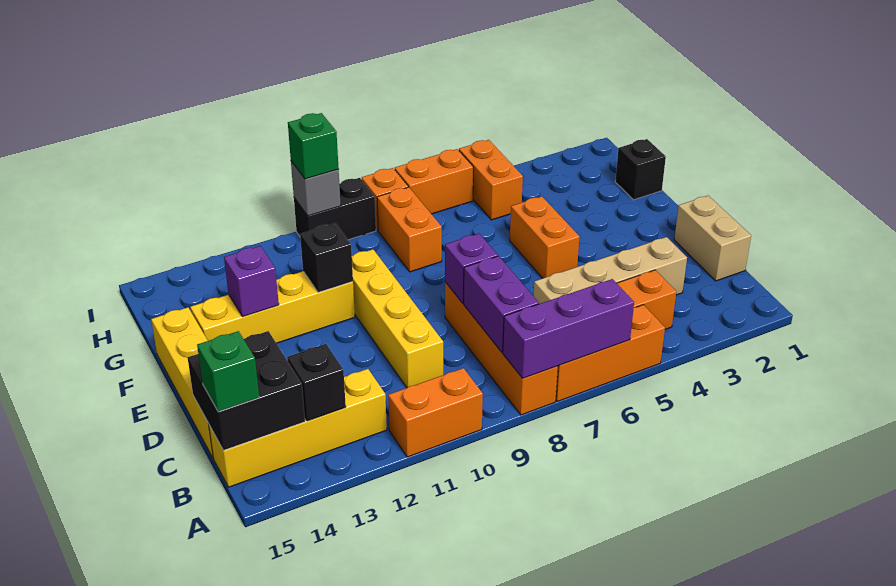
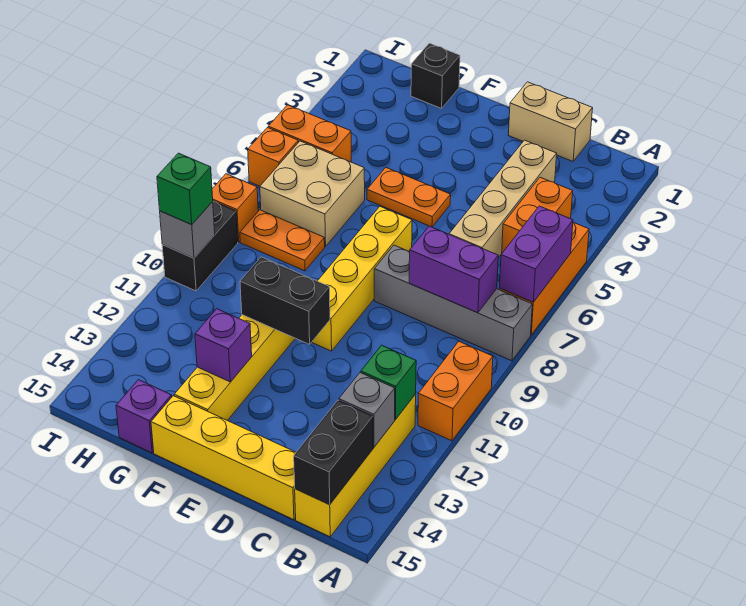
purple brick A6:A8 level 2 -> purple brick A6:A7 level 2
orange brick A8:D8 level 1 -> grey brick A8:D8 level 1
black brick B13 level 2 -> grey brick B13 level 2
black brick B14:C15 level 2 -> black brick B14:B15 level 2
green brick B15 level 3 -> green brick B12 level 2
yellow brick C10:F10 level 1 -> yellow brick E7:E10 level 1
purple brick D8 level 2 -> purple brick G15 level 1
orange brick E5:F5 level 1 -> orange plate E5:F5 level 1
black brick F11 level 2 -> black brick E11:F11 level 2
none -> tan brick G6:H7 level 1
orange brick G8:H8 level 1 -> orange plate G8:H8 level 1
orange brick I6:I7 level 1 -> orange brick I6 level 1

